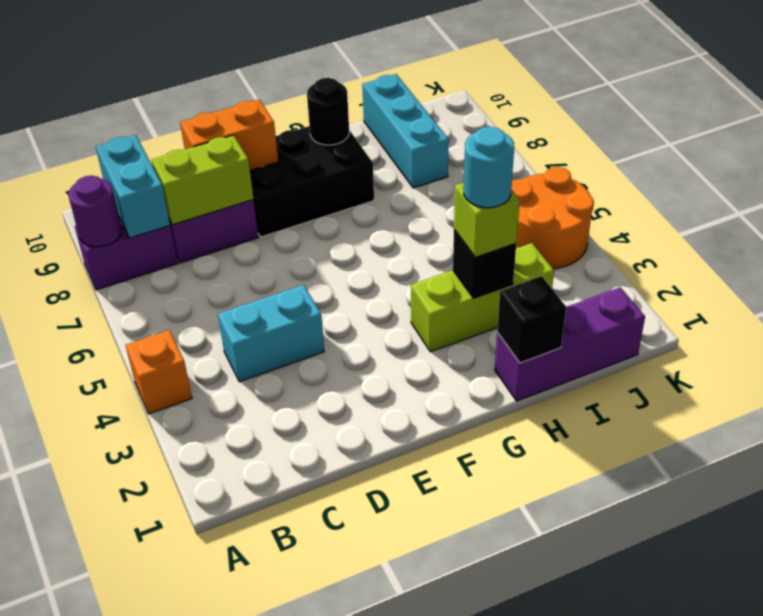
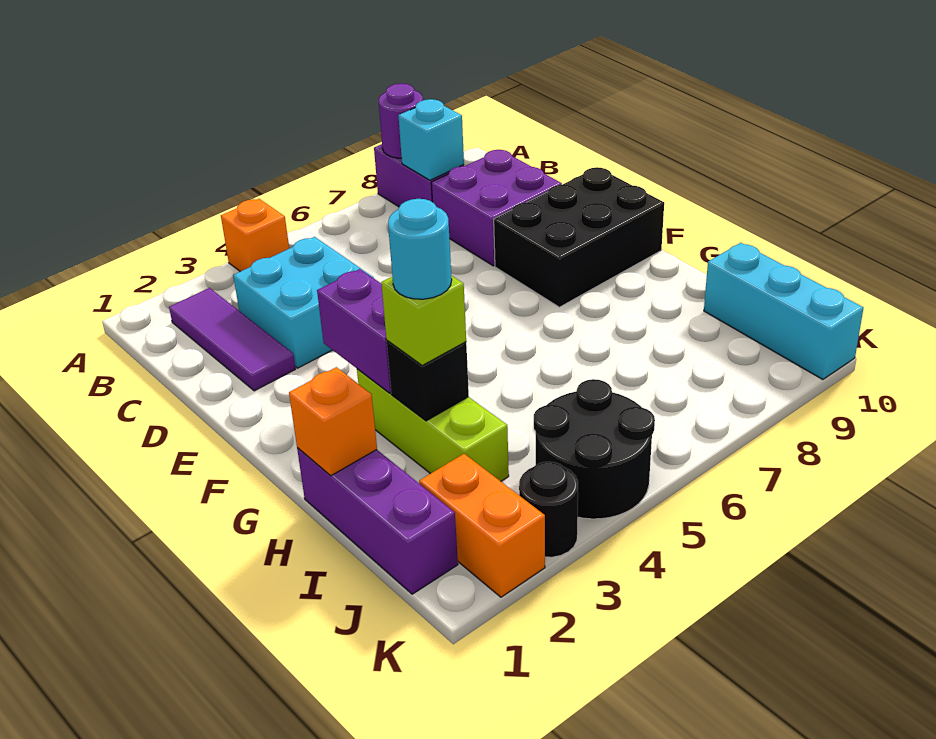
none -> purple tile B2:D2 level 1
cyan brick B8:B9 level 2 -> cyan brick B8 level 2
cyan brick C4:D4 level 1 -> cyan brick C3:D4 level 1
lime brick C8:D8 level 2 -> none
orange brick D9:E9 level 2 -> orange brick J2:K2 level 1
black brick E8:G9 level 1 -> black brick E8:F10 level 1
none -> purple brick F3:G3 level 2
black round brick G9 level 2 -> black round brick K3 level 1
black brick H1 level 2 -> orange brick H1 level 2
cyan brick I8:I10 level 1 -> cyan brick I10:K10 level 1
orange round brick J4:K5 level 1 -> black round brick J4:K5 level 1

